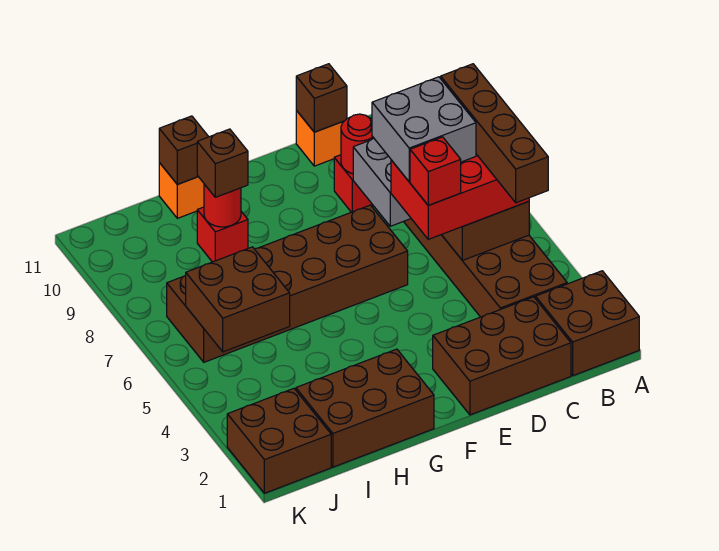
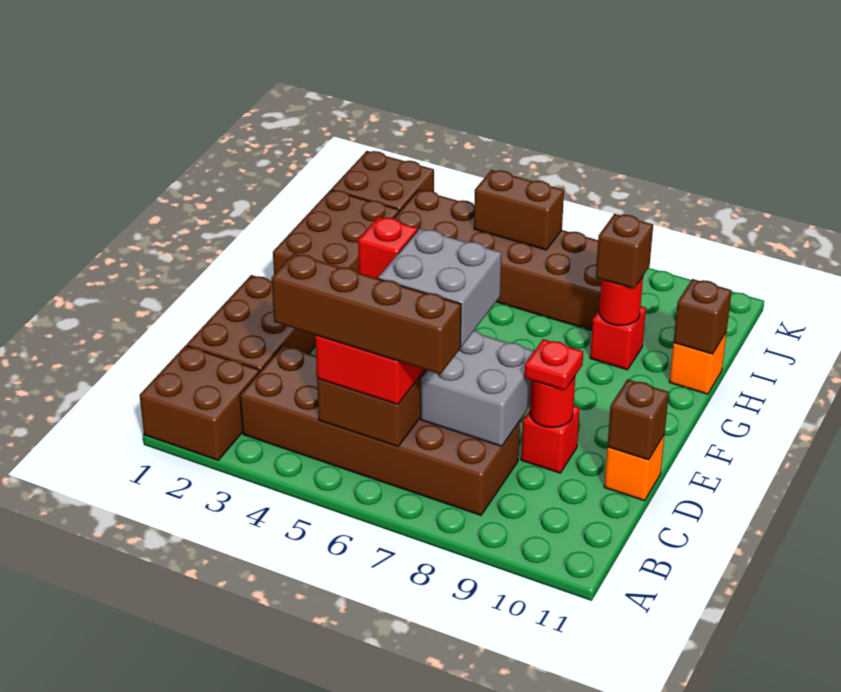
none -> red plate D9 level 3
brown brick E6:J7 level 1 -> brown brick I3:J8 level 1
brown brick I5:J6 level 2 -> brown brick J5:J6 level 2

